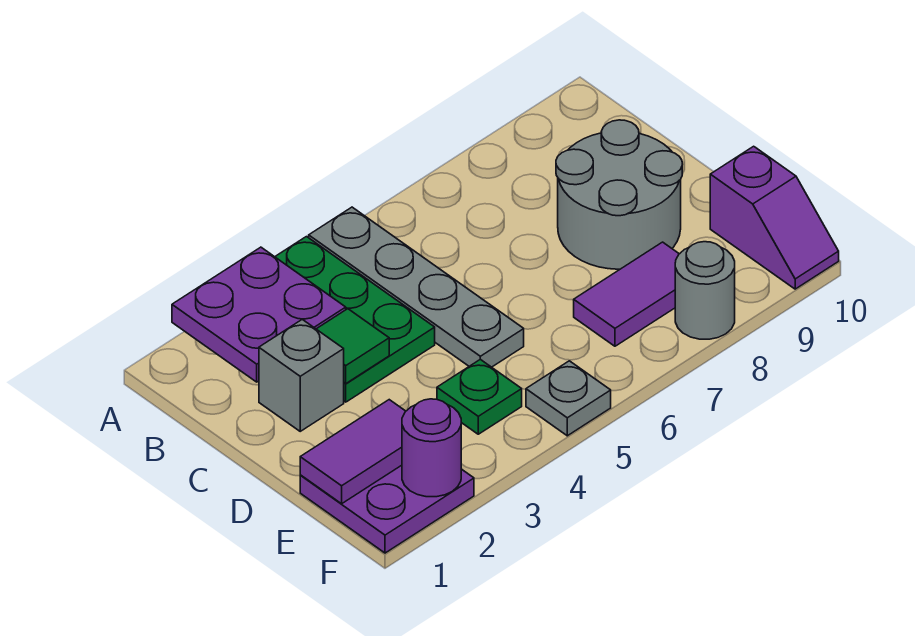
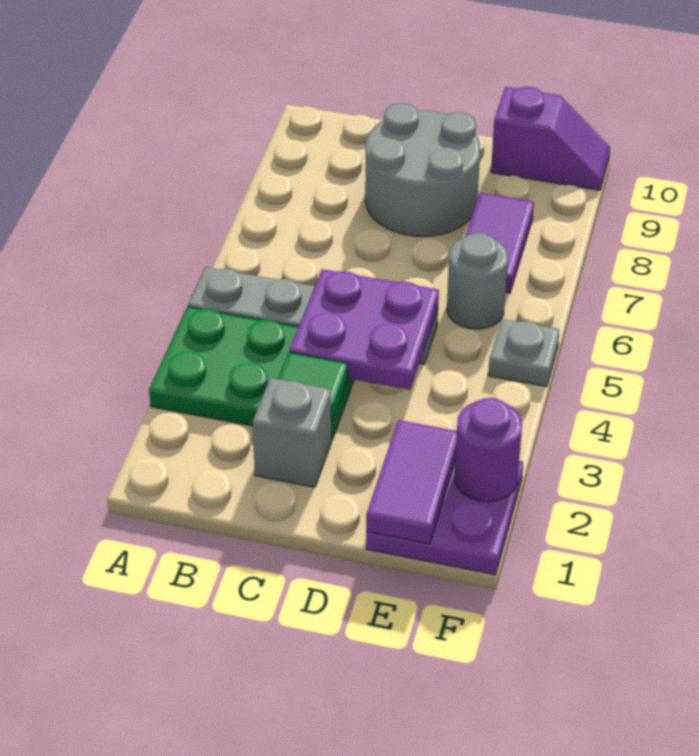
purple plate A2:B3 level 2 -> purple plate C4:D5 level 2
green plate E4 level 1 -> none
grey round brick F8 level 1 -> grey round brick E6 level 1

